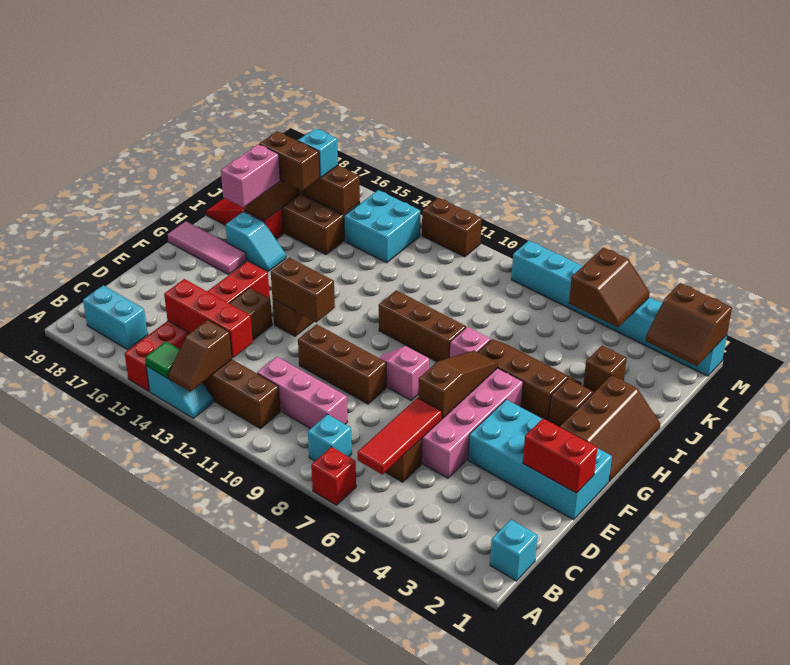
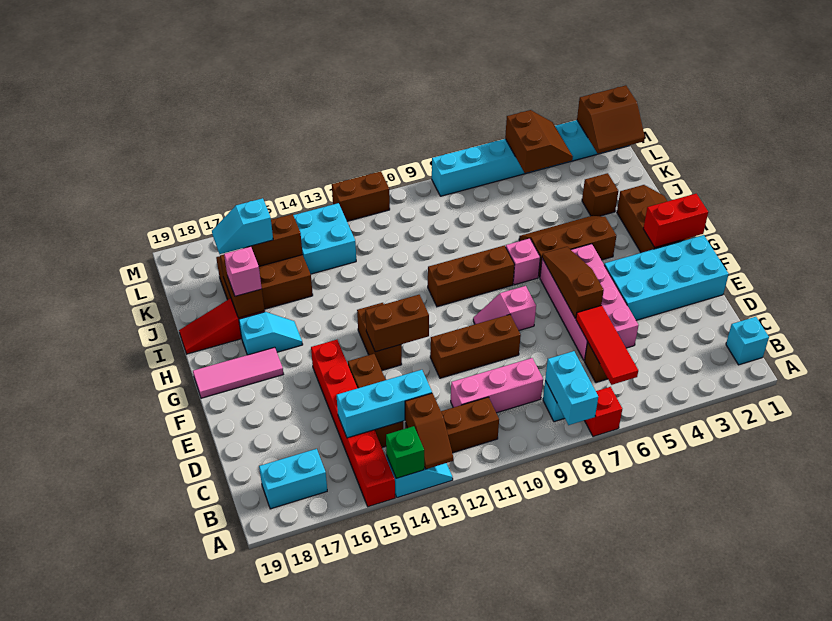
none -> cyan brick A8:B8 level 2
green tile A14 level 2 -> green brick A14 level 2
red brick C13:C15 level 2 -> cyan brick C13:C15 level 2
red brick E1:E2 level 2 -> red brick G1:G2 level 2
brown brick H3 level 1 -> none
pink brick H17:I17 level 3 -> pink brick I17 level 3
brown brick J16:J17 level 3 -> none

